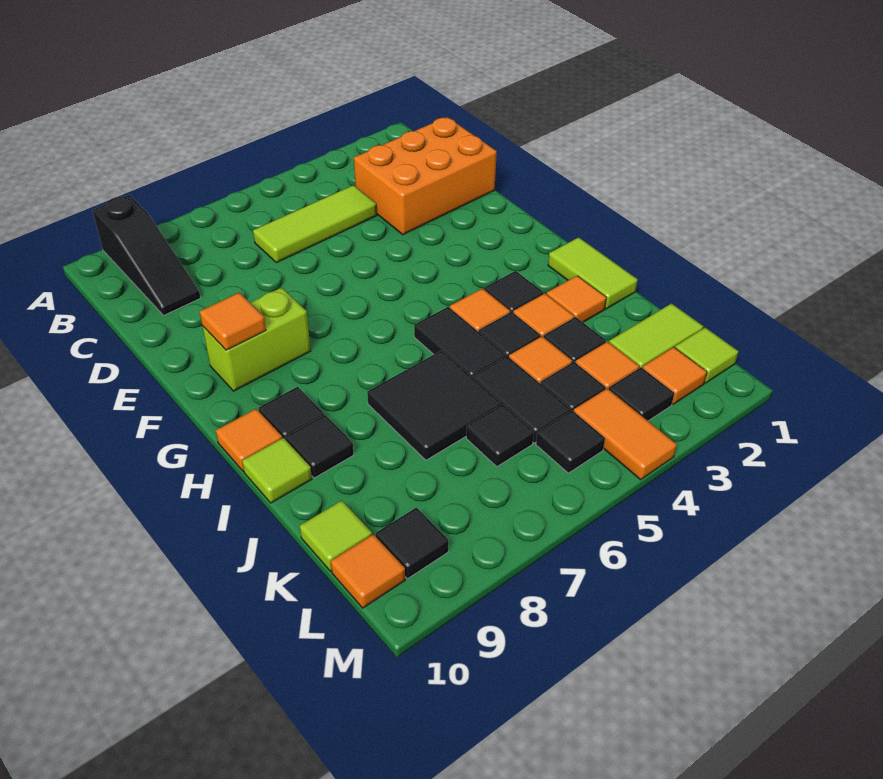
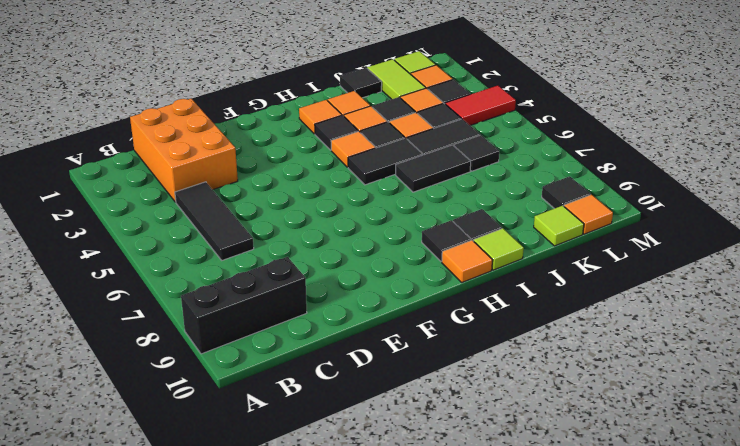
black slope A9:C9 level 1 top A -> black brick A9:C9 level 1
lime tile C4:C6 level 1 -> black tile C4:C6 level 1
lime brick F8:F9 level 1 -> none
orange tile F9 level 2 -> orange tile H2 level 1
lime tile H1:I1 level 1 -> none
black tile I6:J7 level 1 -> black tile I6:J6 level 1
orange tile L4:M4 level 1 -> red tile L4:M4 level 1
black tile L5 level 1 -> black tile J1 level 1

